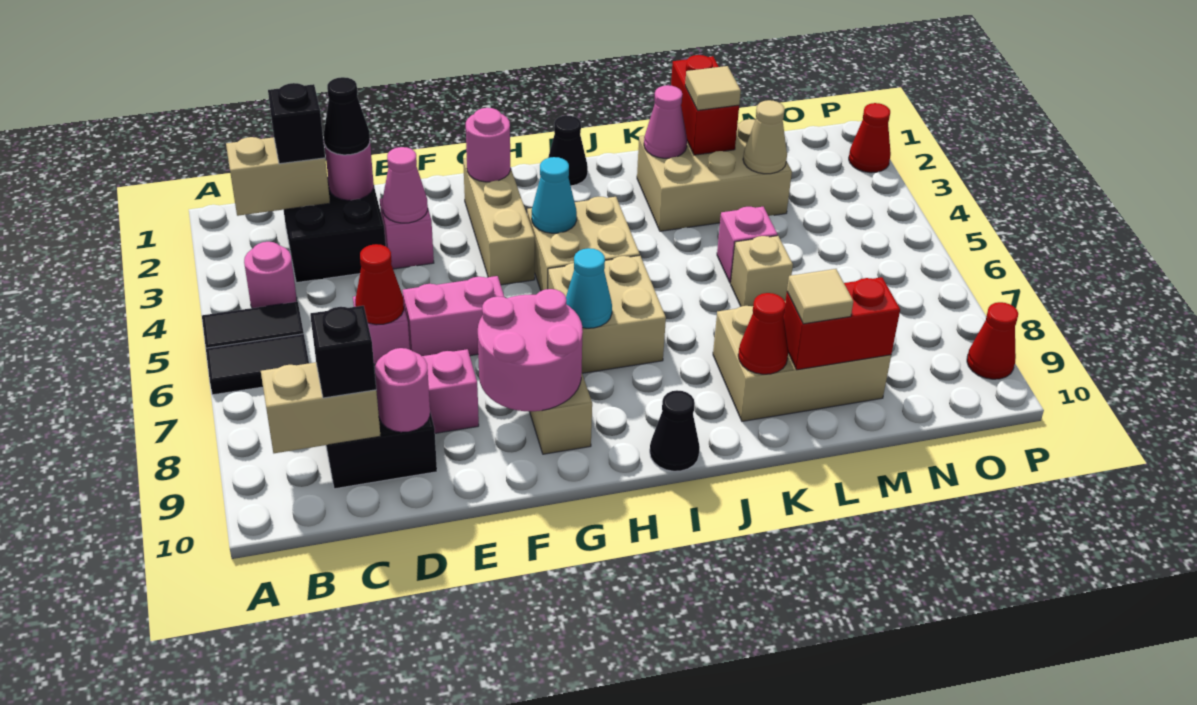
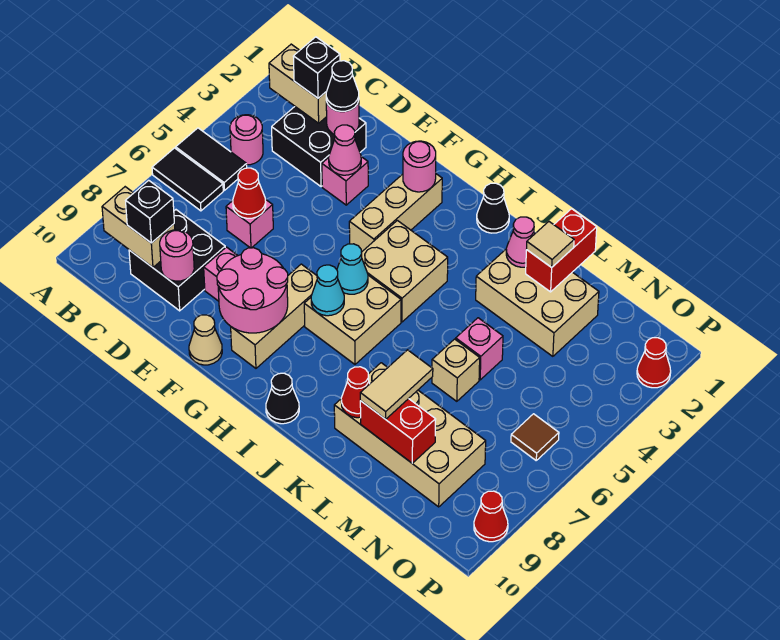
pink brick E6:F6 level 1 -> none
cyan cone H4 level 2 -> cyan cone H6 level 2
tan brick K8:M9 level 1 -> tan brick K8:N9 level 1
tan tile L9 level 3 -> tan tile L8:L9 level 3
tan cone M3 level 2 -> tan cone F10 level 1
none -> brown tile O6 level 1

